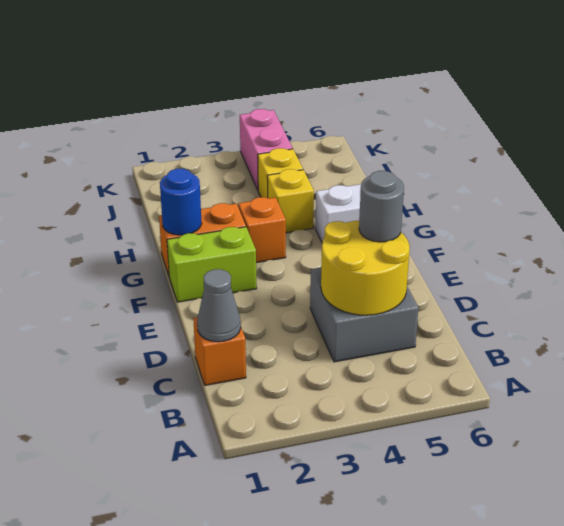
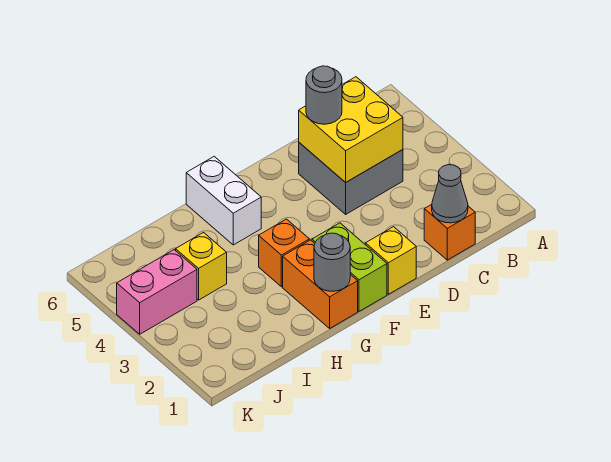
yellow round brick C4:D5 level 2 -> yellow brick C4:D5 level 2
blue round brick G1 level 2 -> grey round brick G1 level 2
yellow brick H4 level 1 -> yellow brick E1 level 1

